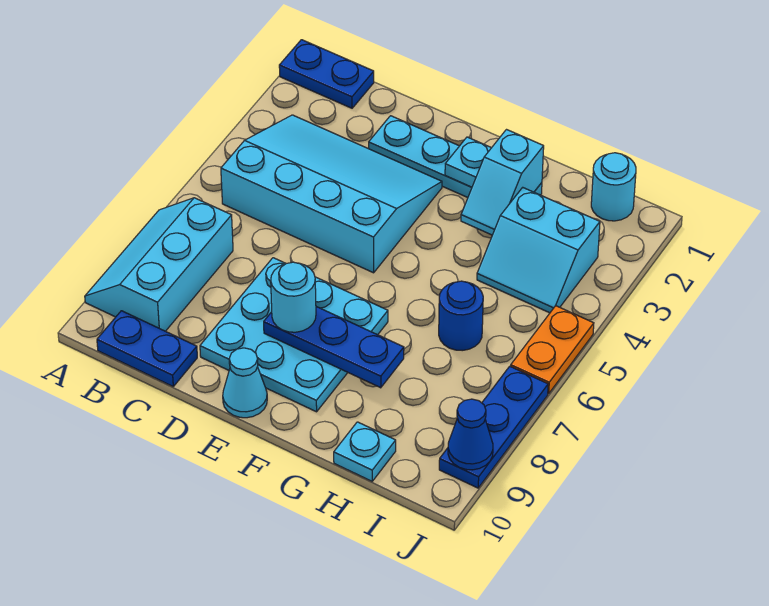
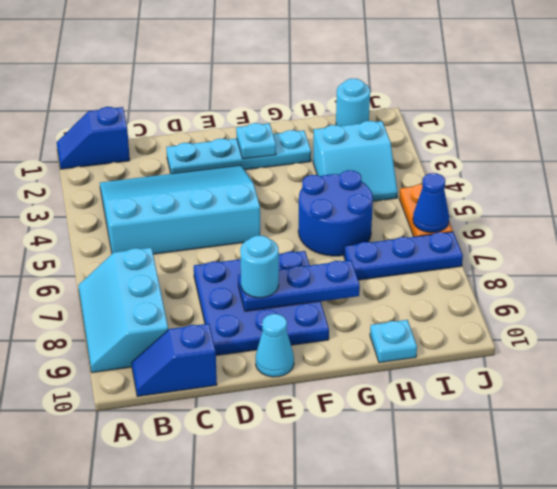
blue plate A1:B1 level 1 -> blue slope A1:B1 level 1 top B
blue plate B10:C10 level 1 -> blue slope B10:C10 level 1 top C
cyan plate D7:F9 level 1 -> blue plate D7:F9 level 1
cyan slope G2:G3 level 2 top 2 -> none
blue round brick H6 level 1 -> blue round brick G5:H6 level 1
blue plate J7:J9 level 1 -> blue plate H7:J7 level 1
blue cone J9 level 2 -> blue cone J6 level 2

